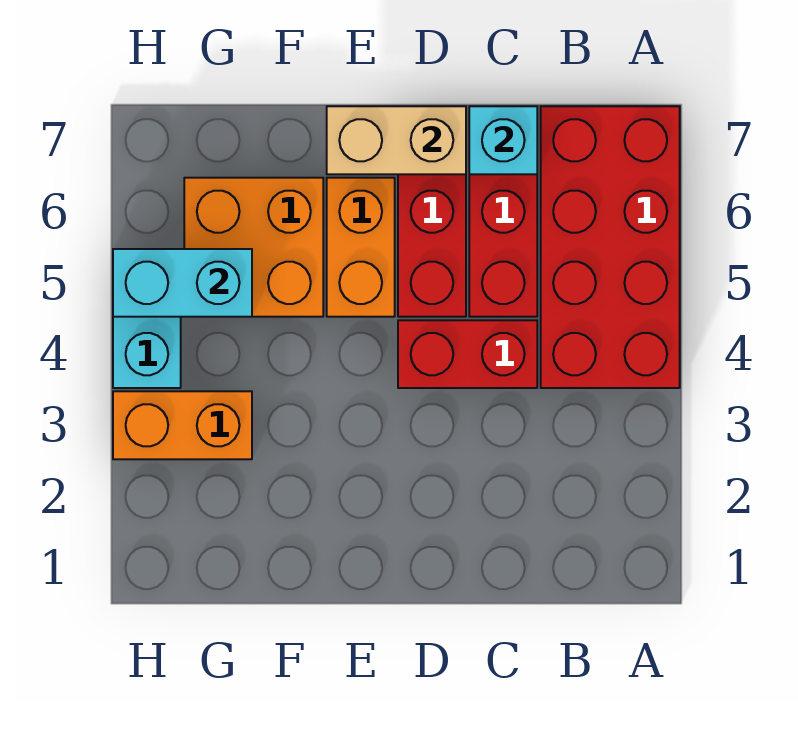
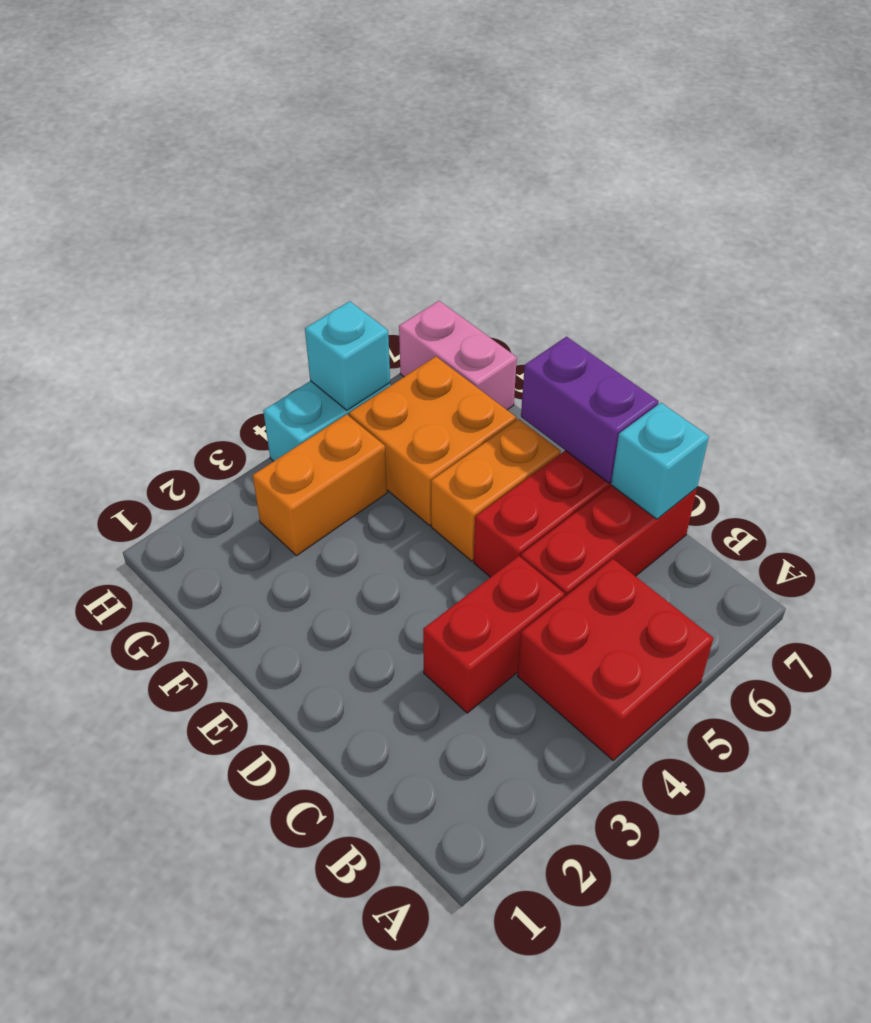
red brick A4:B7 level 1 -> red brick A4:B5 level 1
red brick C4:D4 level 1 -> red brick C3:C4 level 1
tan brick D7:E7 level 2 -> purple brick D7:E7 level 2
orange brick G3:H3 level 1 -> orange brick G3:G4 level 1
cyan brick G5:H5 level 2 -> cyan brick H5 level 2
none -> pink brick G7:H7 level 1

